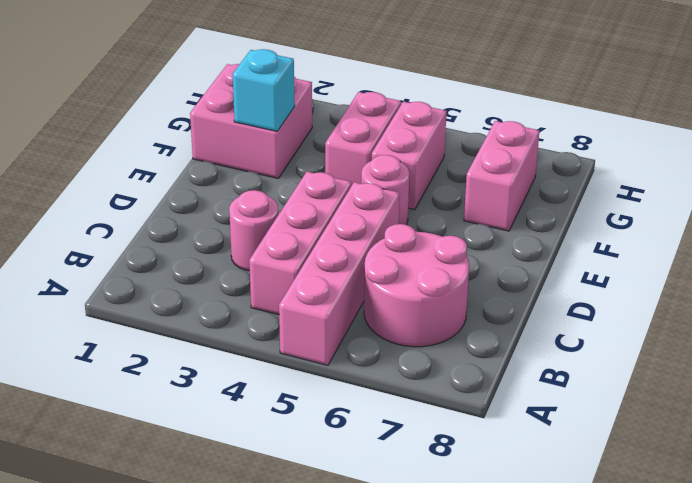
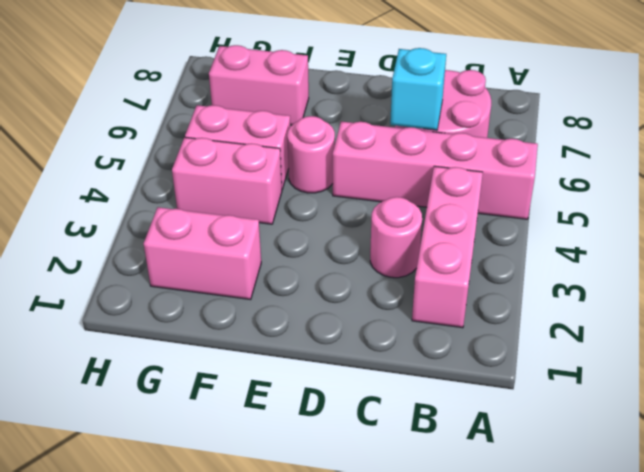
pink brick B4:D4 level 1 -> pink brick B2:B4 level 1
pink brick F1:G2 level 1 -> pink brick F2:G2 level 1
cyan brick F2 level 2 -> cyan brick C6 level 2

